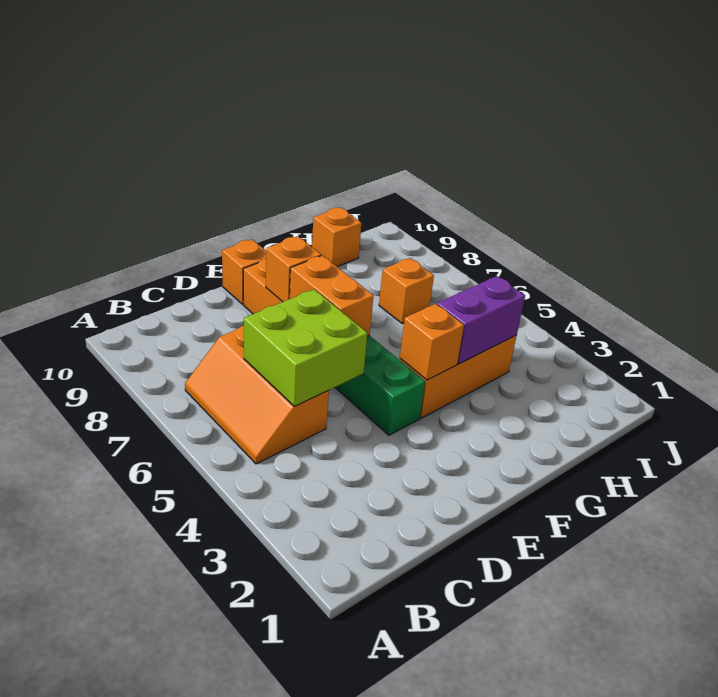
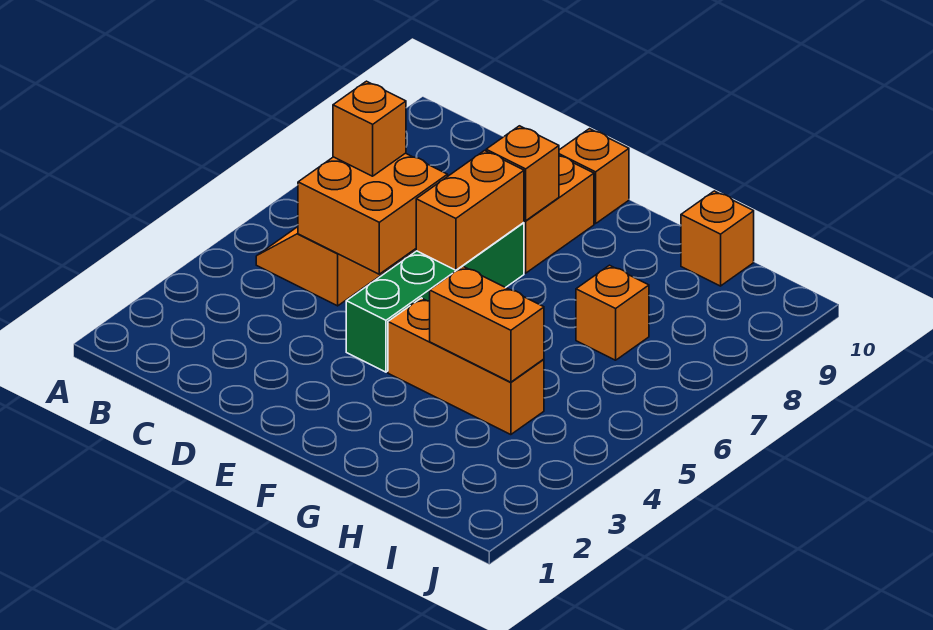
lime brick C5:D6 level 2 -> orange brick C5:D6 level 2
orange brick F4 level 2 -> orange brick C6 level 3
purple brick G4:H4 level 2 -> orange brick G4:H4 level 2

